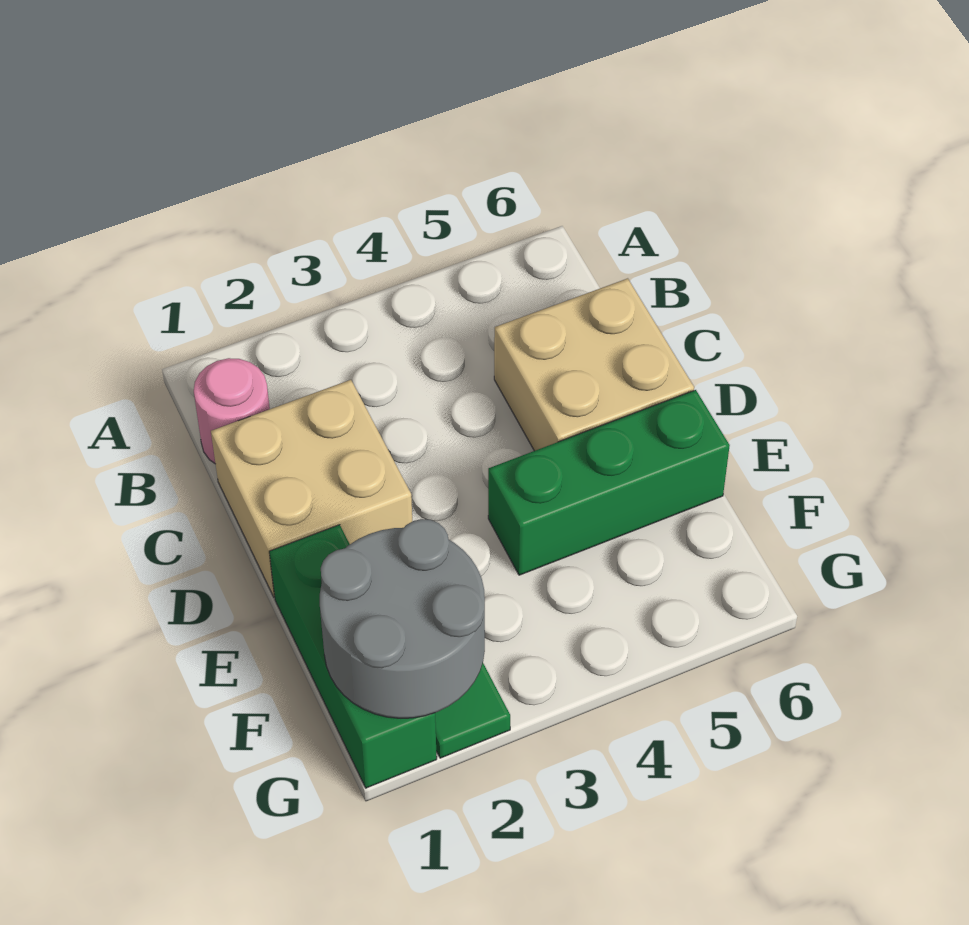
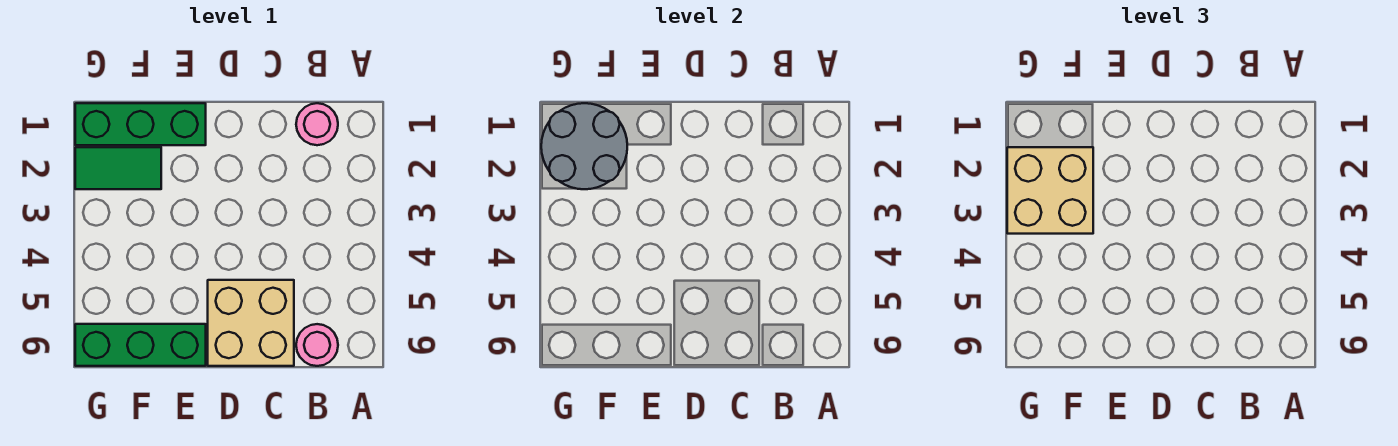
none -> pink round brick B6 level 1
tan brick C1:D2 level 1 -> tan brick F2:G3 level 3
green brick E4:E6 level 1 -> green brick E6:G6 level 1

